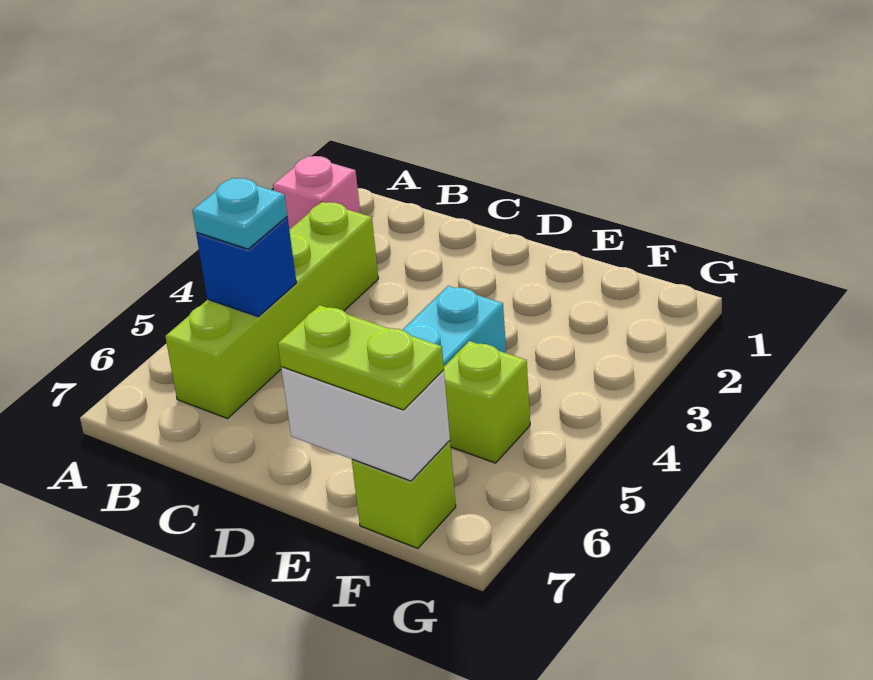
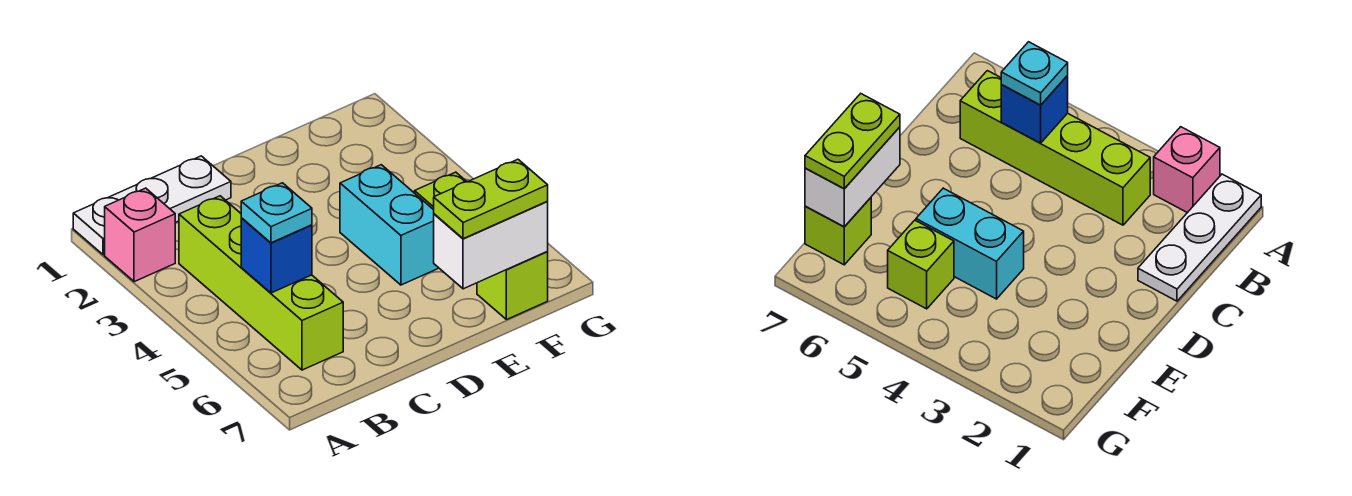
none -> white plate A1:C1 level 1

